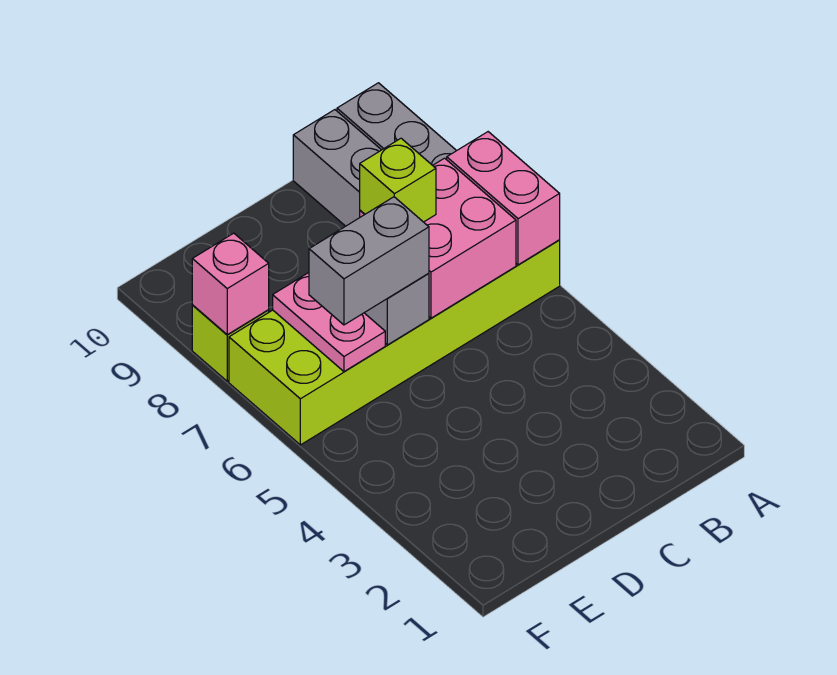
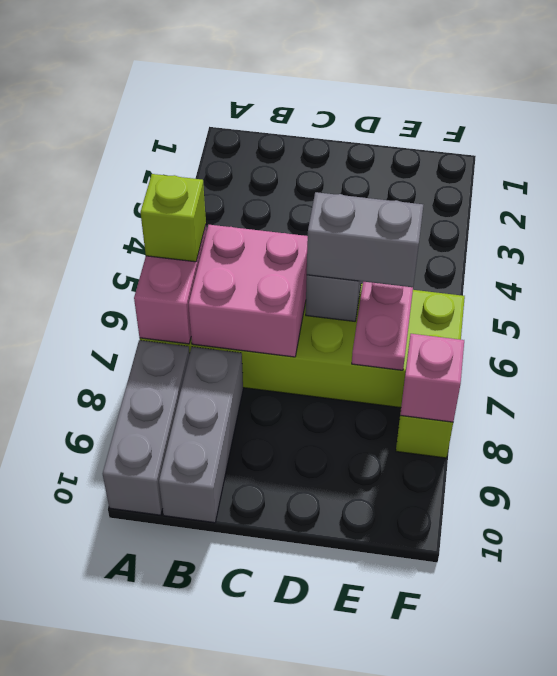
lime brick C7 level 3 -> lime brick A6 level 3

